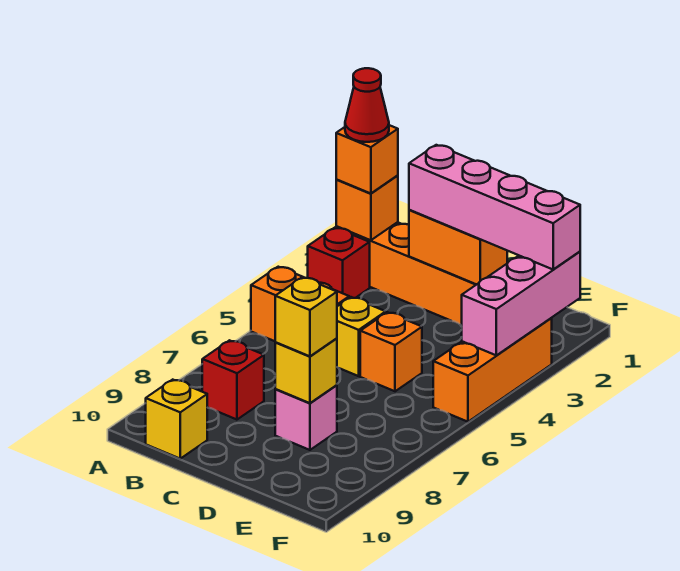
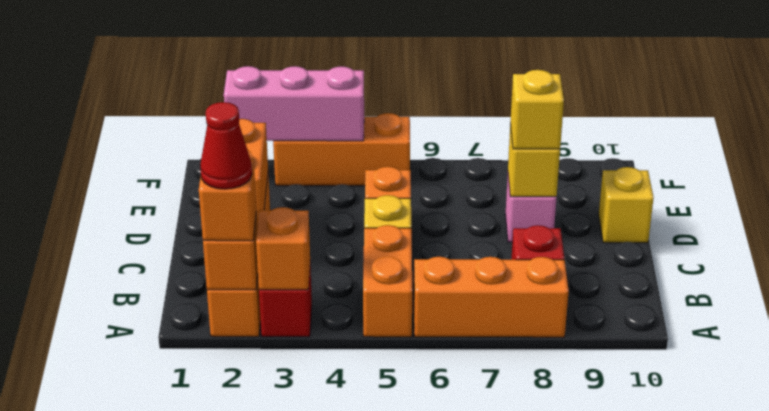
none -> orange brick A3 level 2
none -> orange brick A6:A8 level 1
yellow brick B10 level 1 -> yellow brick D10 level 1
pink brick C2:F2 level 3 -> none

